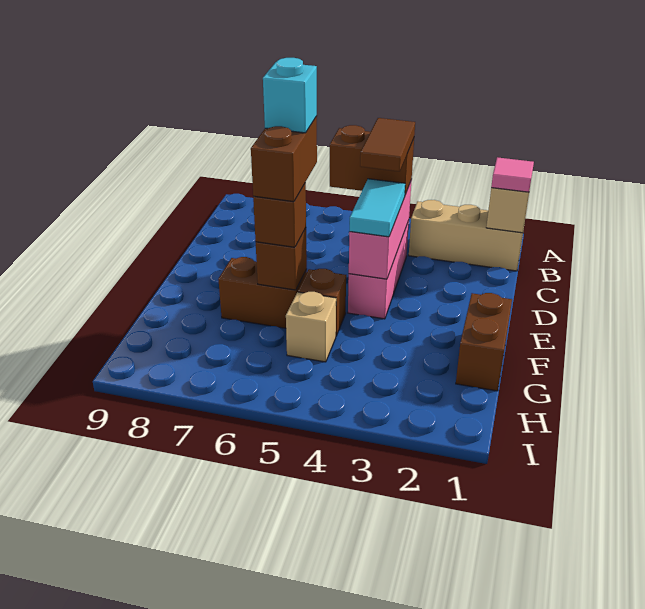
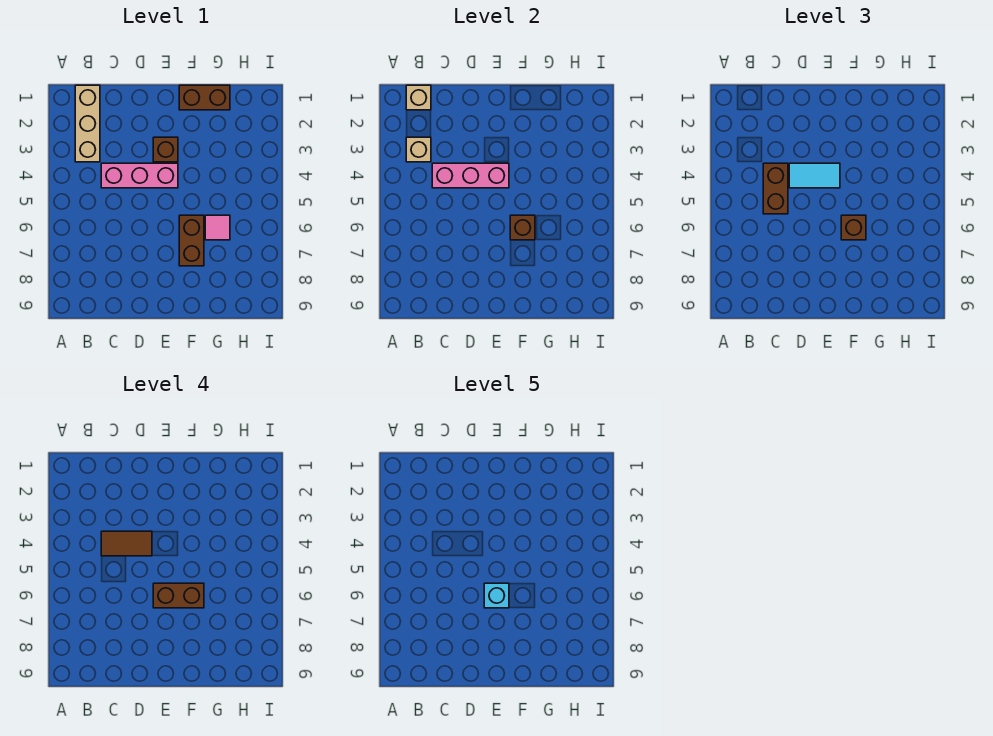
pink tile B1 level 3 -> pink tile G6 level 1
brown brick F5 level 1 -> brown brick E3 level 1
tan brick G5 level 1 -> tan brick B3 level 2

